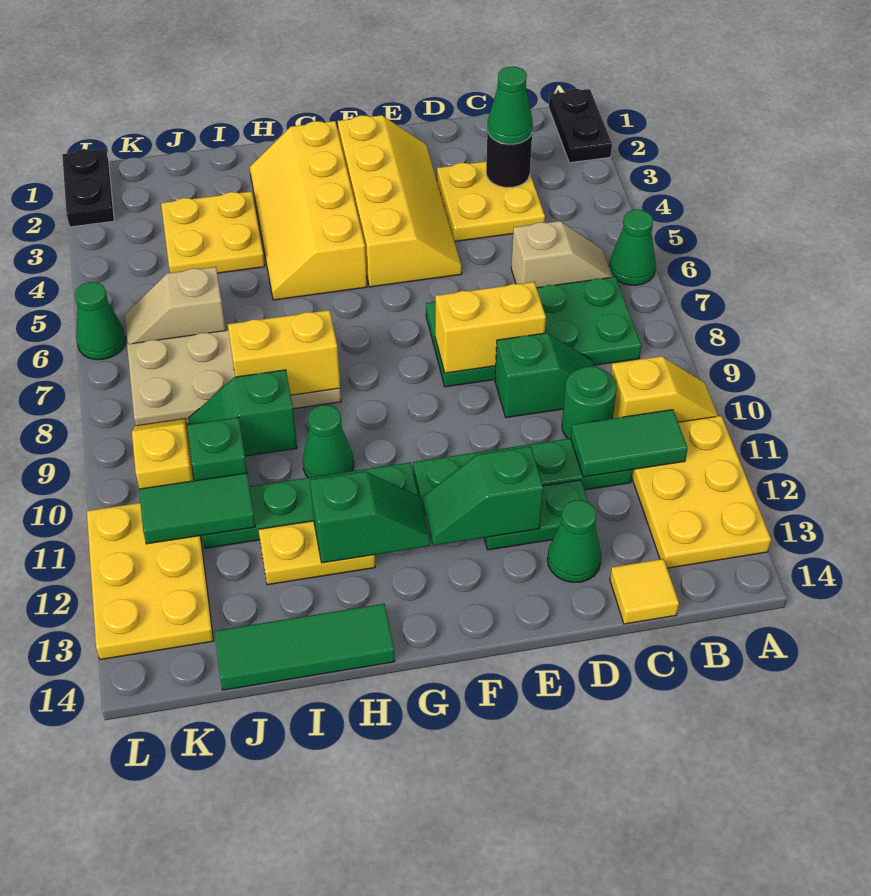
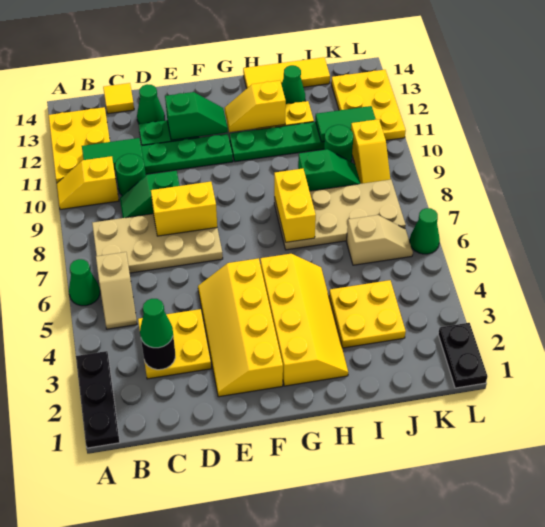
black plate A1:A2 level 1 -> black plate A1:A3 level 1
tan slope B6:C6 level 1 top C -> tan slope B5:B6 level 1 top 6
green plate B7:E8 level 1 -> tan plate B7:E8 level 1
green slope G12:H12 level 2 top H -> yellow slope G12:H12 level 2 top H
yellow brick H8:I8 level 2 -> yellow brick H7:H8 level 2
green cone H10 level 1 -> green cone I13 level 1
green tile H14:J14 level 1 -> yellow tile H14:J14 level 1
green brick J10 level 1 -> green round brick J10 level 1

